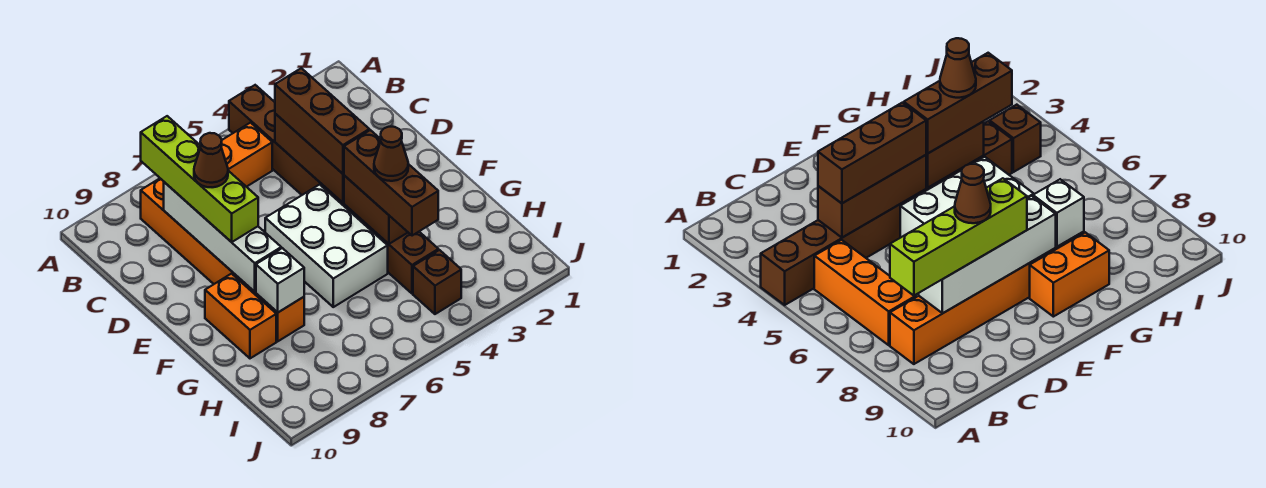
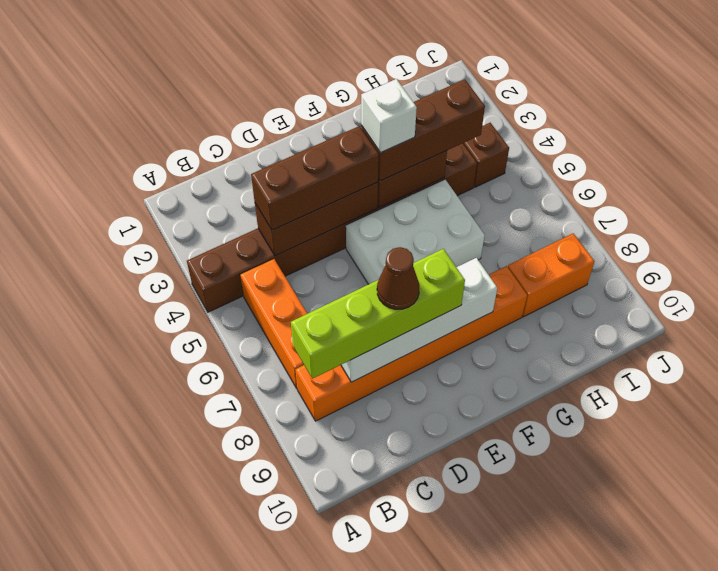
orange brick F9:G9 level 1 -> orange brick H8:I8 level 1
brown cone G4 level 4 -> none
white brick G8 level 2 -> white brick F4 level 4

